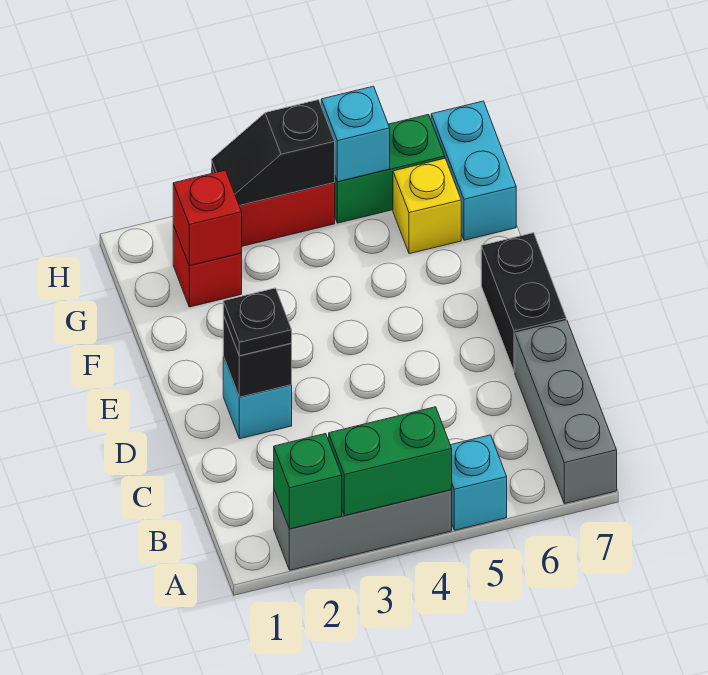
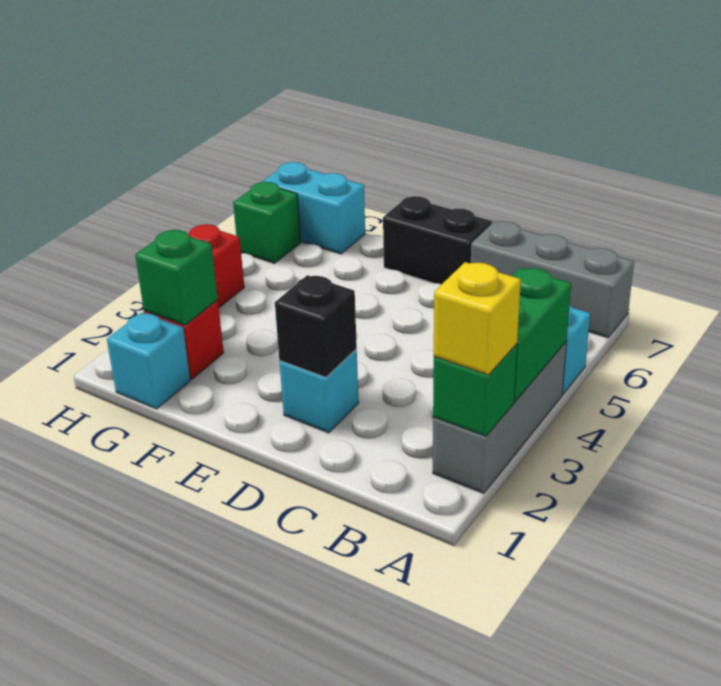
black plate D2 level 3 -> none
red brick G2 level 2 -> green brick G2 level 2
yellow brick G6 level 1 -> yellow brick A2 level 3
black slope H3:H4 level 2 top 4 -> none
green brick H5:H6 level 1 -> green brick H6 level 1
cyan brick H5 level 2 -> cyan brick G1 level 1

